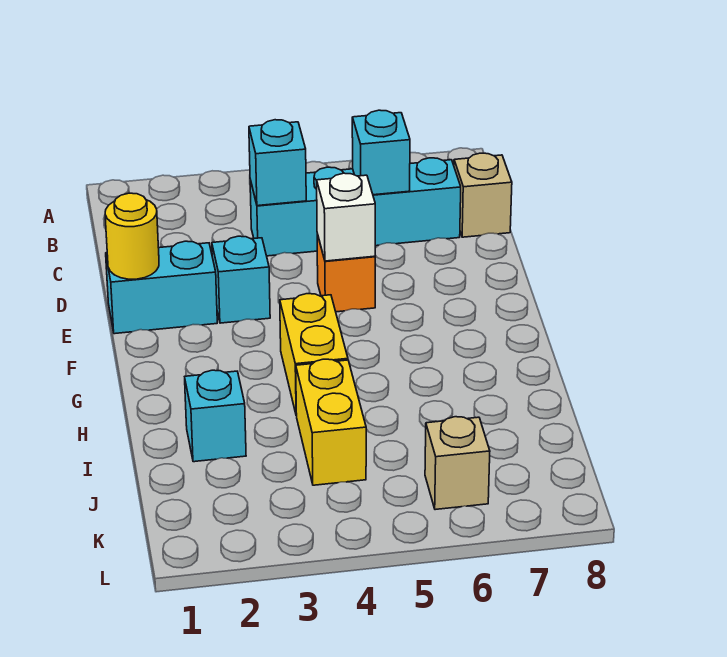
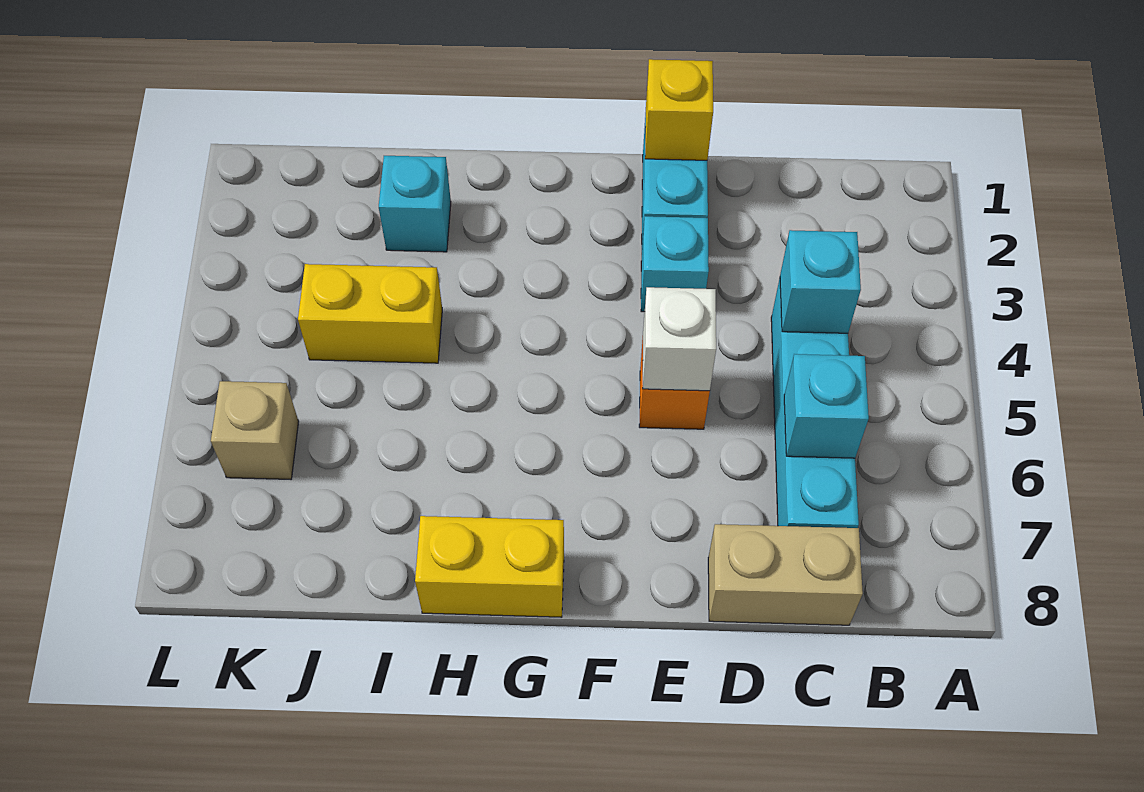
tan brick C8 level 1 -> tan brick C8:D8 level 1
yellow round brick E1 level 2 -> yellow brick E1 level 2
yellow brick G4:H4 level 1 -> yellow brick G8:H8 level 1

